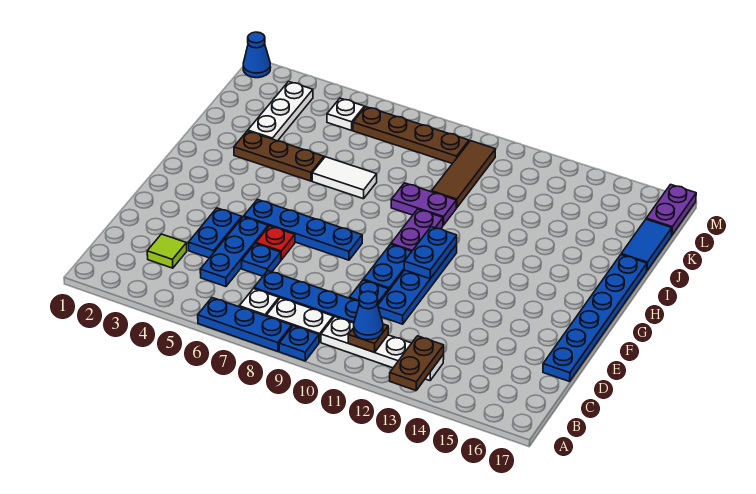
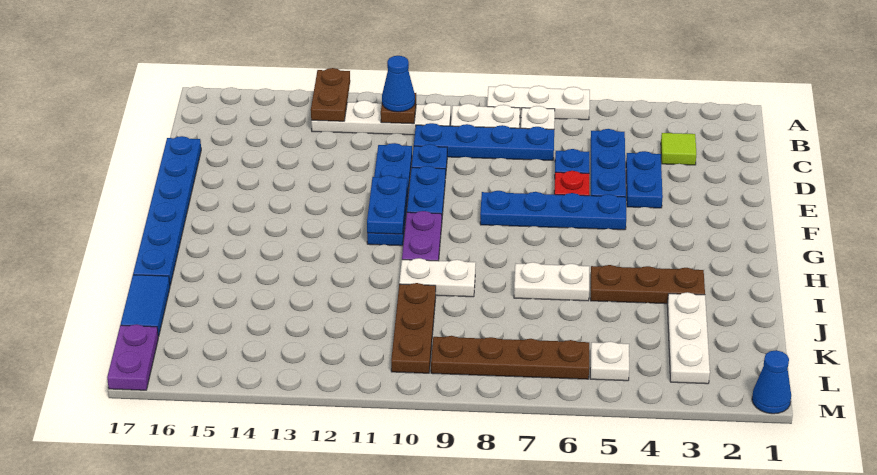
blue plate A6:A8 level 1 -> white plate A6:A8 level 1
blue plate A9 level 1 -> none
white tile I6:I7 level 1 -> white plate I6:I7 level 1
purple plate I9:I10 level 1 -> white plate I9:I10 level 1
brown tile J10:L10 level 1 -> brown plate J10:L10 level 1

